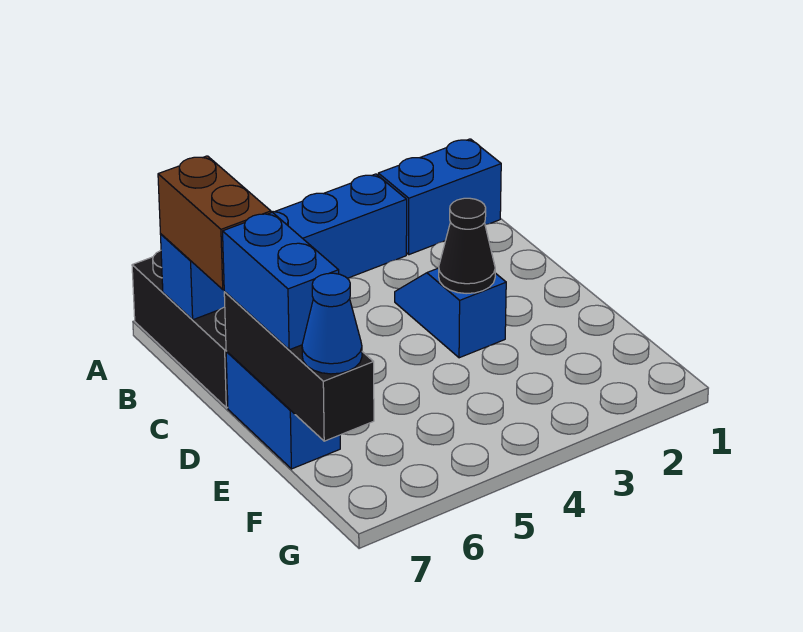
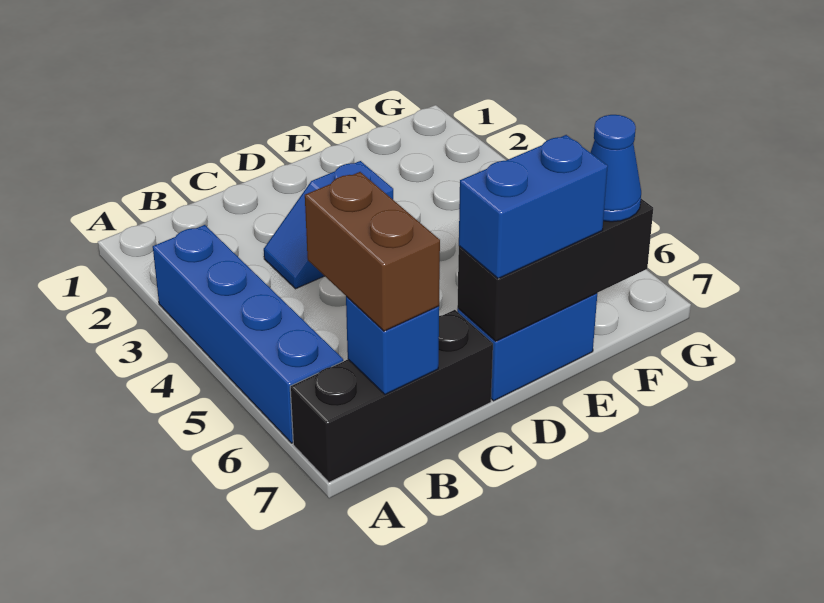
blue brick A1:A2 level 1 -> none
brown brick B7:C7 level 3 -> brown brick B6:B7 level 3
black cone D3 level 2 -> none

